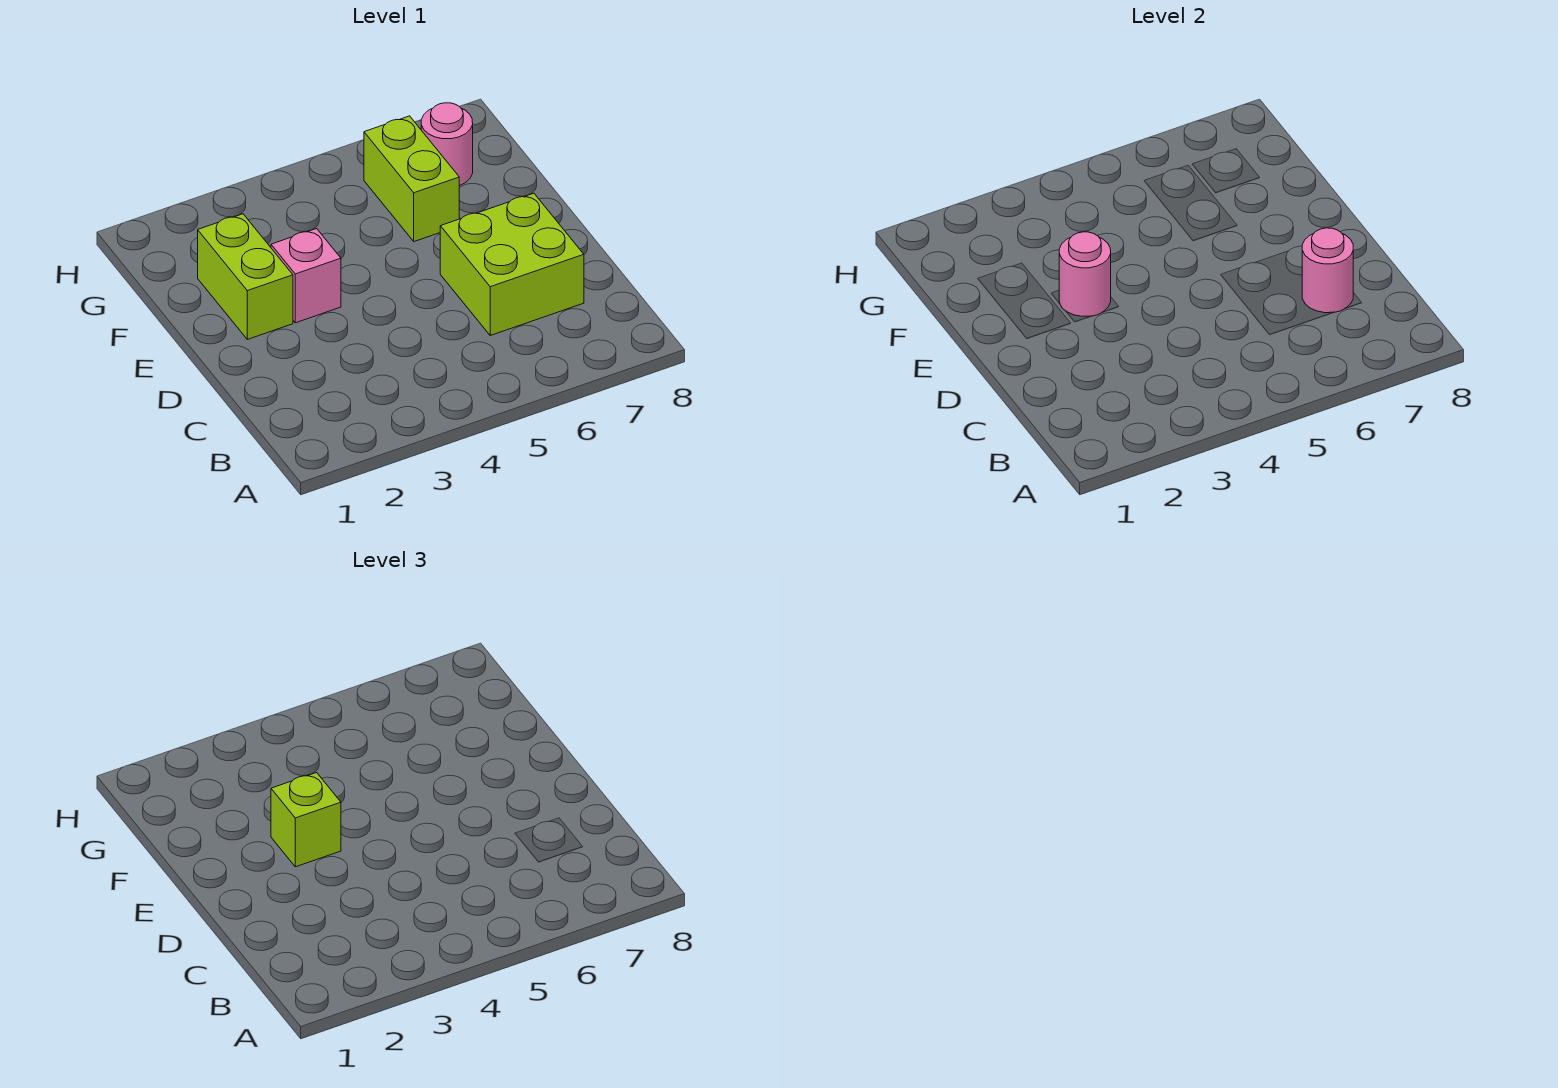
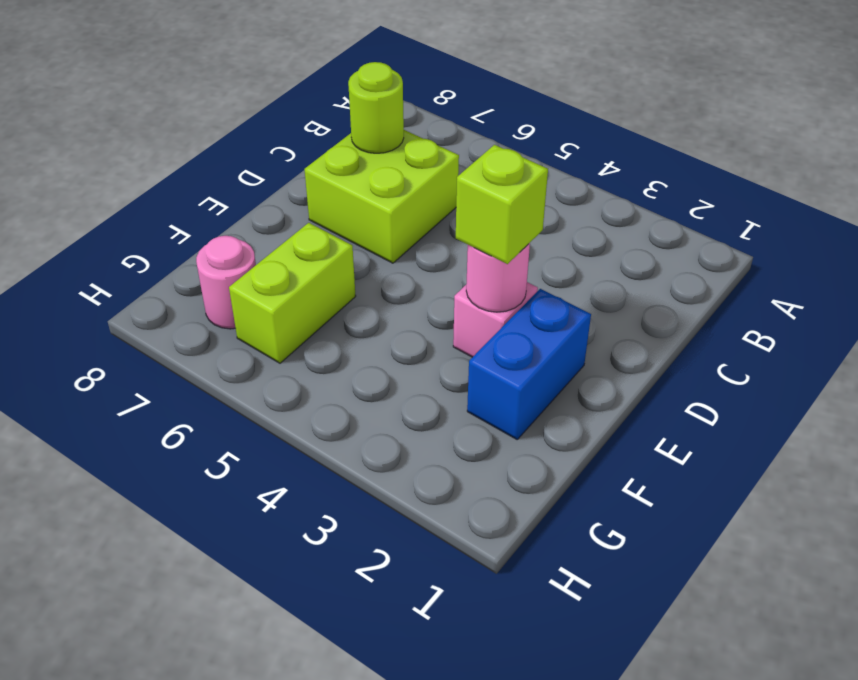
pink round brick C7 level 2 -> lime round brick C7 level 2
lime brick E2:F2 level 1 -> blue brick E2:F2 level 1

